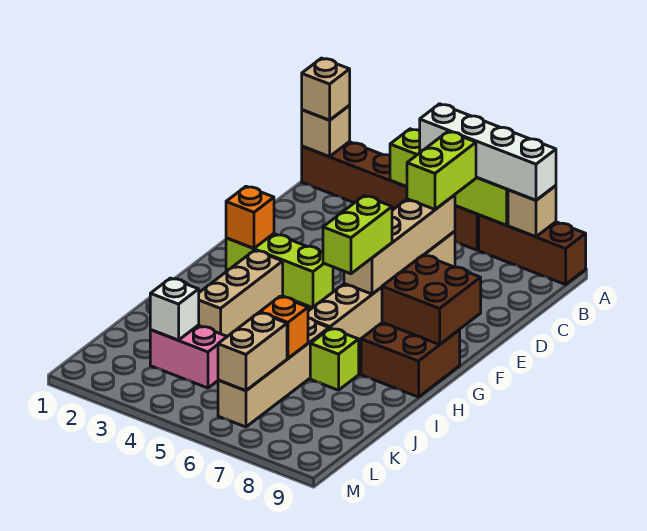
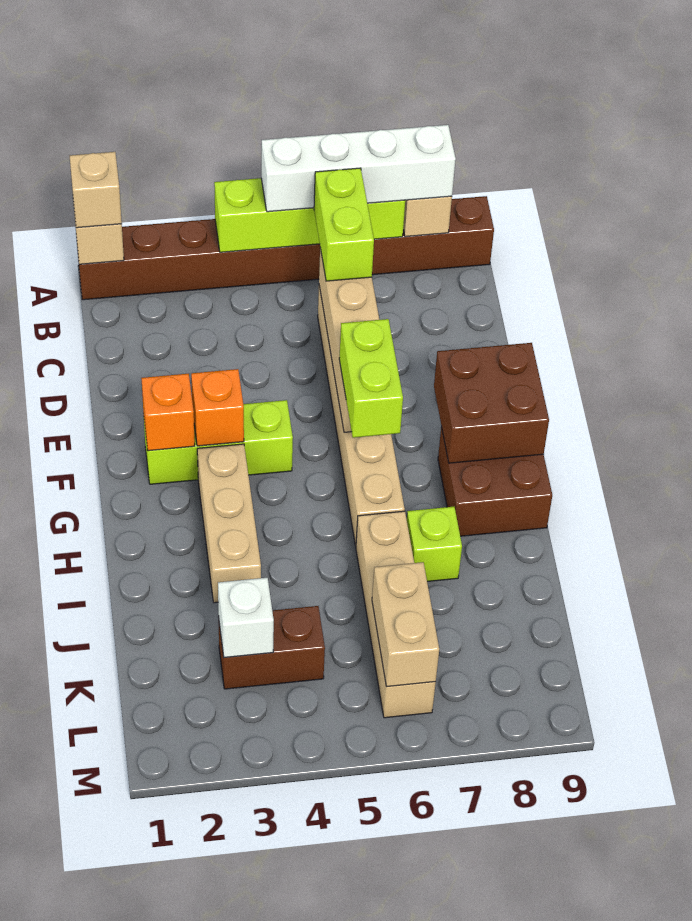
orange brick J6 level 2 -> orange brick F3 level 2
pink brick K3:K4 level 1 -> brown brick K3:K4 level 1

